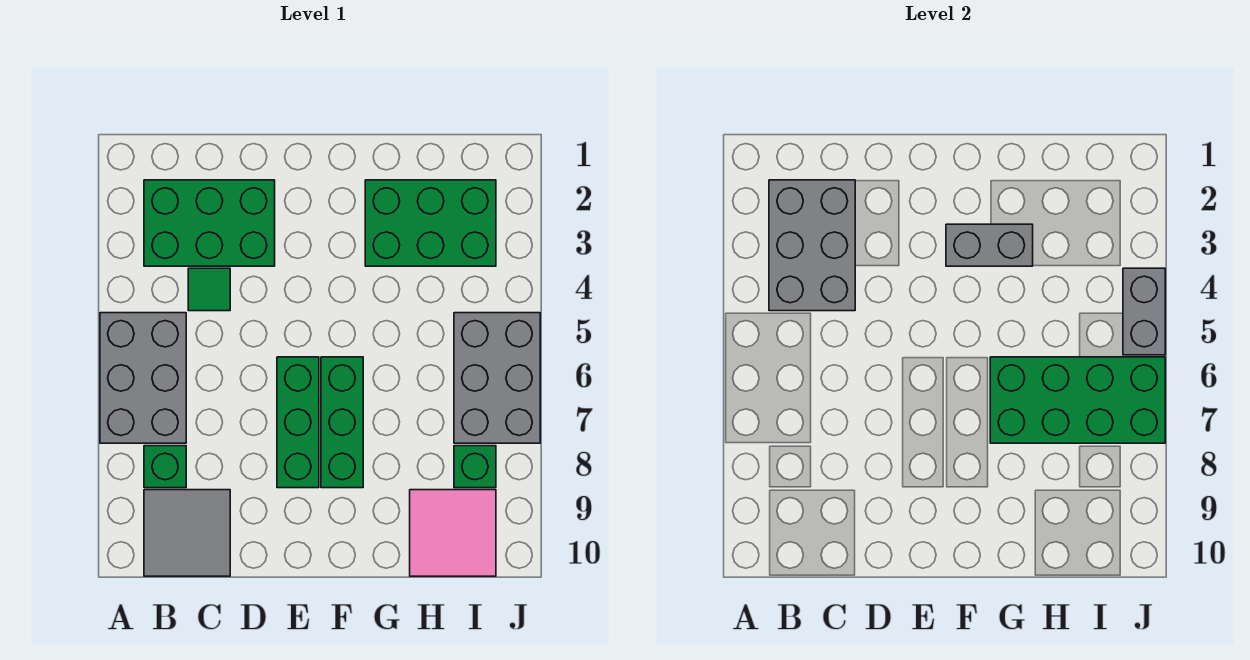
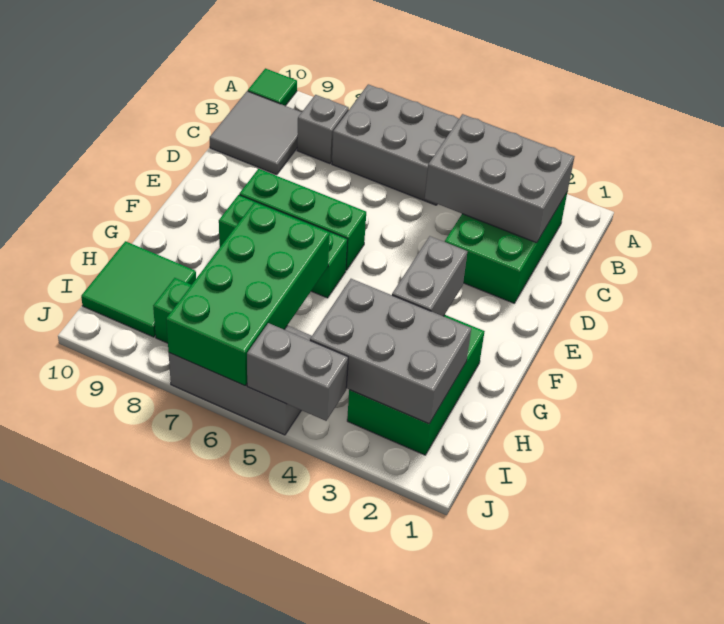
green brick B8 level 1 -> grey brick B8 level 1
green tile C4 level 1 -> green tile A10 level 1
none -> grey brick H2:I4 level 2
pink tile H9:I10 level 1 -> green tile H9:I10 level 1

